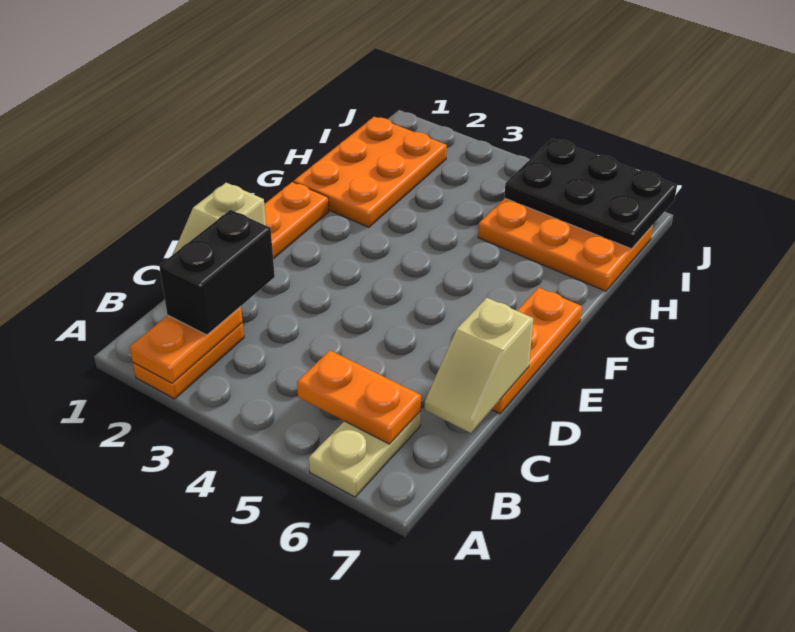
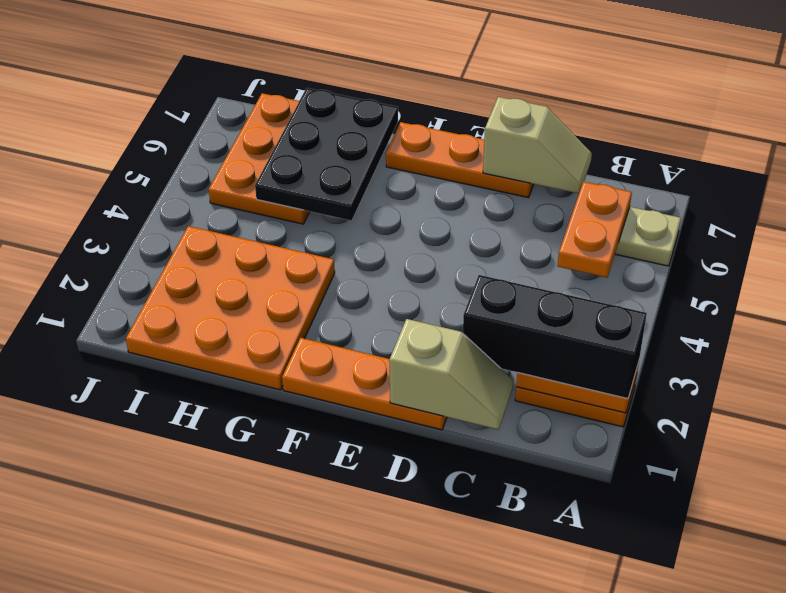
black brick B2:C2 level 3 -> black brick A2:C2 level 3
orange plate G1:I2 level 1 -> orange plate G1:I3 level 1
black plate I5:J7 level 2 -> black plate G5:H7 level 2

